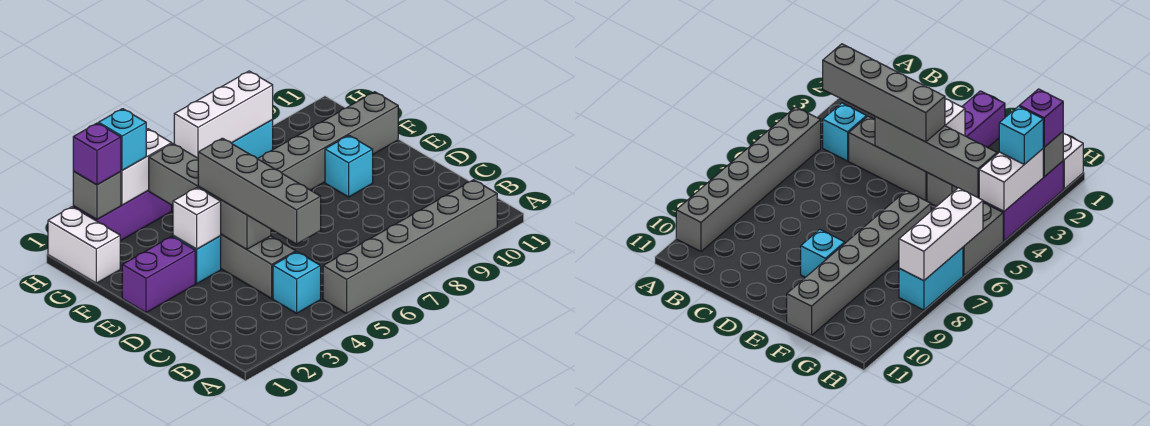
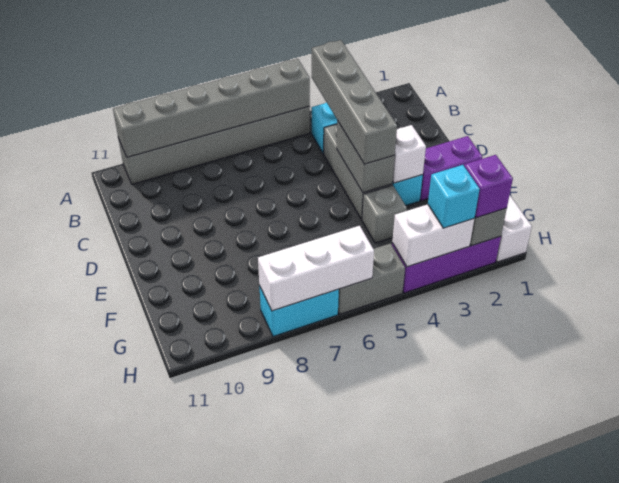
grey brick D4:G4 level 2 -> grey brick D4:E4 level 2
cyan brick E9 level 1 -> none
grey brick F6:F11 level 1 -> grey brick A5:A10 level 2

